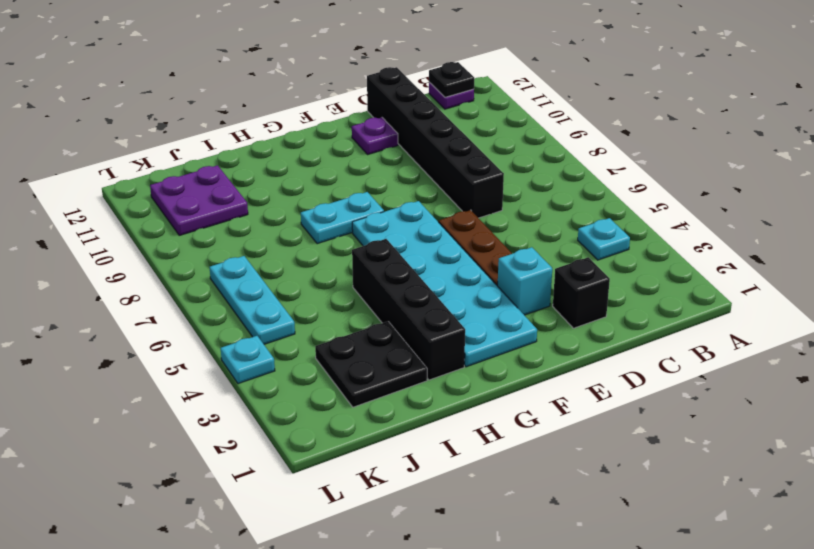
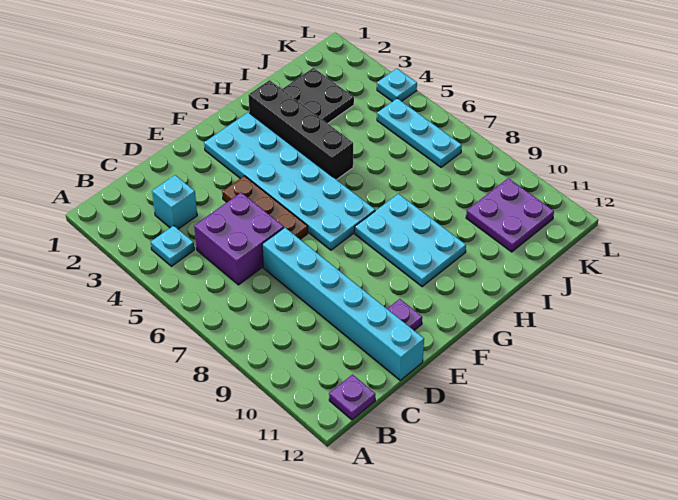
black plate B12 level 2 -> none
none -> purple brick C5:D6 level 1
black brick D2 level 1 -> none
black brick D7:D12 level 1 -> cyan brick D7:D12 level 1
cyan brick E3 level 1 -> cyan brick C3 level 1
cyan plate G8:H8 level 1 -> cyan plate G8:H10 level 1

